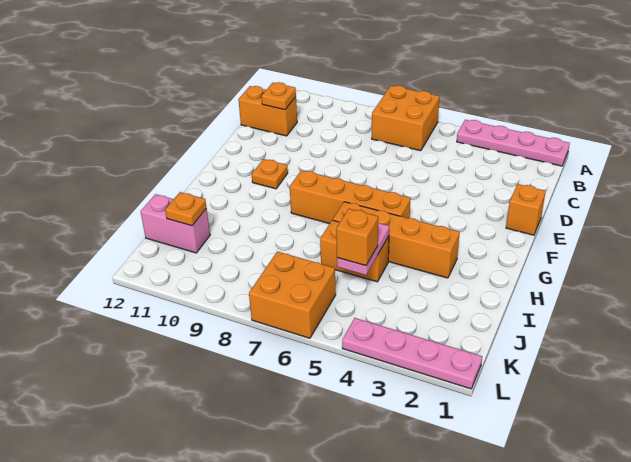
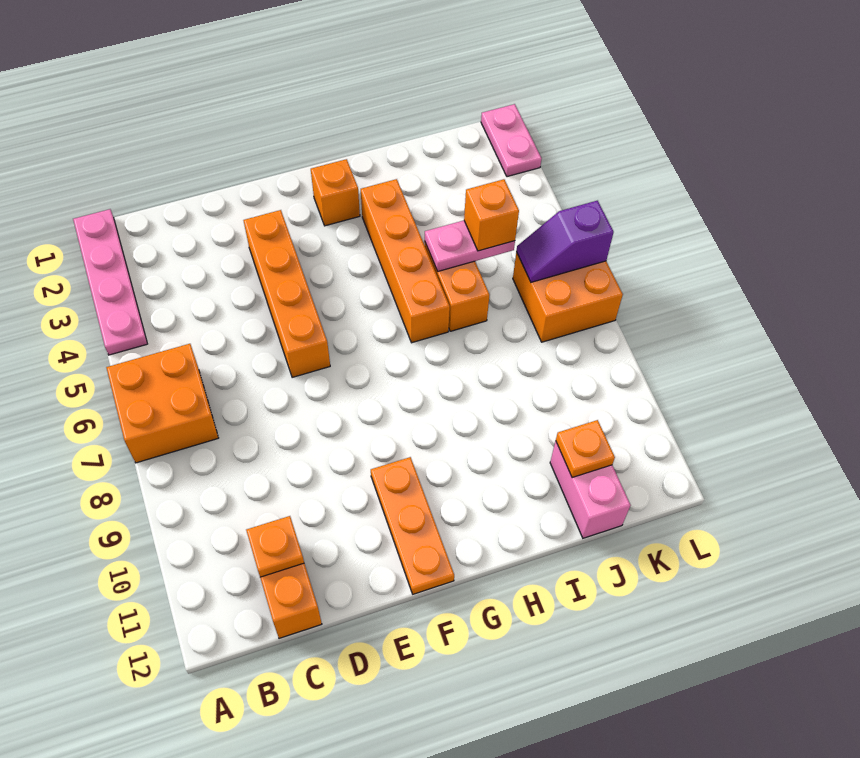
orange brick E1 level 1 -> orange brick G2 level 1
orange plate F10 level 1 -> orange plate F10:F12 level 1
orange brick G5:G8 level 1 -> orange brick E3:E6 level 1
none -> purple slope K6:L6 level 2 top L
pink plate L1:L4 level 1 -> pink plate L1:L2 level 1

